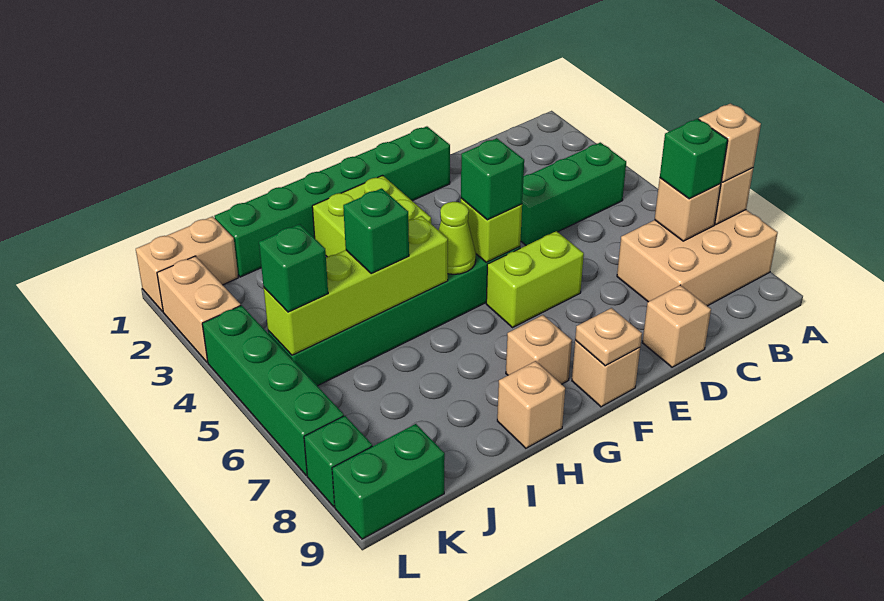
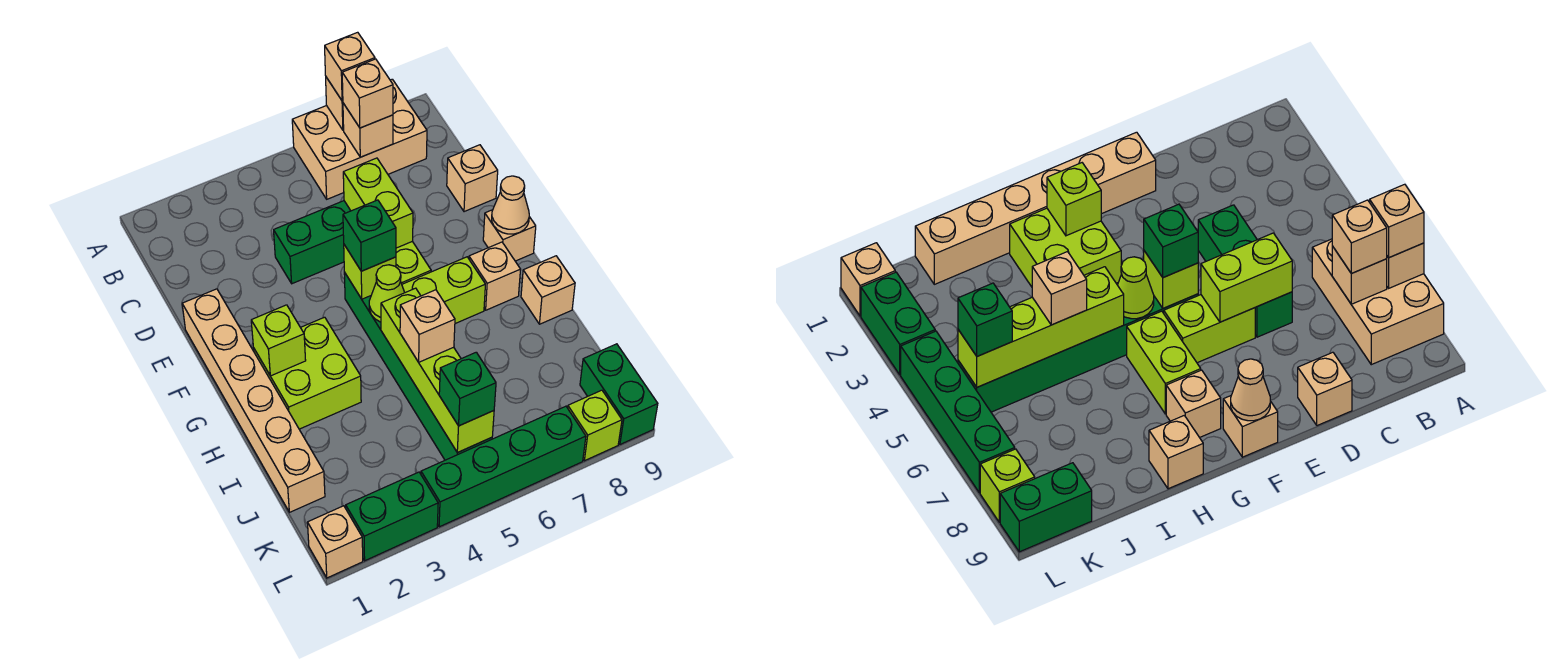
tan brick A7:C8 level 1 -> tan brick A6:B8 level 1
green brick B4:D4 level 1 -> green brick D4:D6 level 1
green brick B7 level 3 -> tan brick B7 level 3
none -> lime brick D6:E6 level 2
green brick E1:J1 level 1 -> tan brick E1:J1 level 1
tan plate F9 level 2 -> tan cone F9 level 2
none -> lime brick G2 level 2
none -> lime brick G6:G7 level 1
green brick I5 level 3 -> tan brick I5 level 3
tan brick K1:L1 level 1 -> tan brick L1 level 1
tan brick L2:L3 level 1 -> green brick L2:L3 level 1
green brick L8 level 1 -> lime brick L8 level 1

